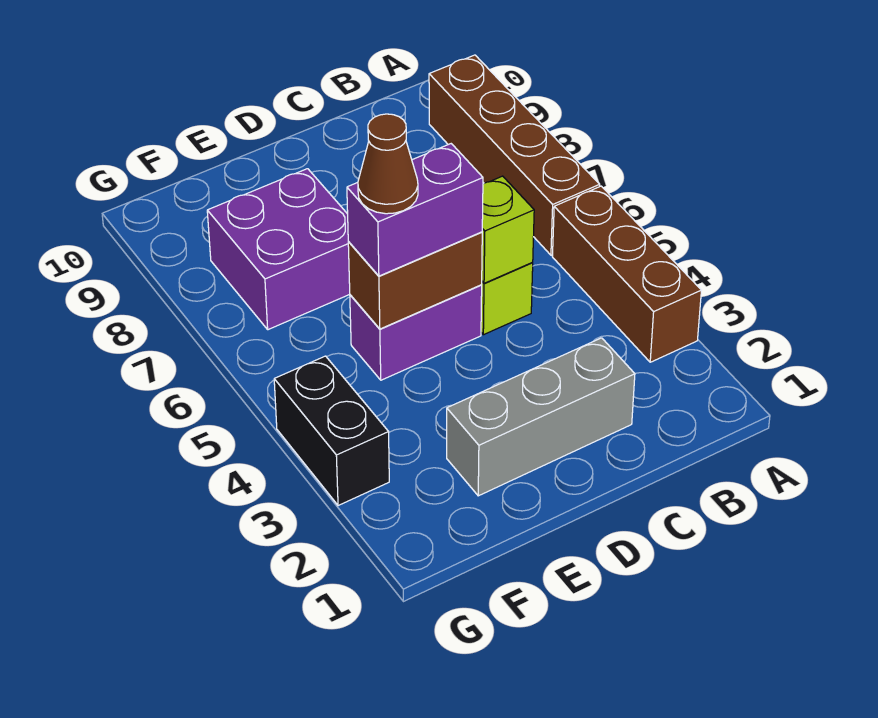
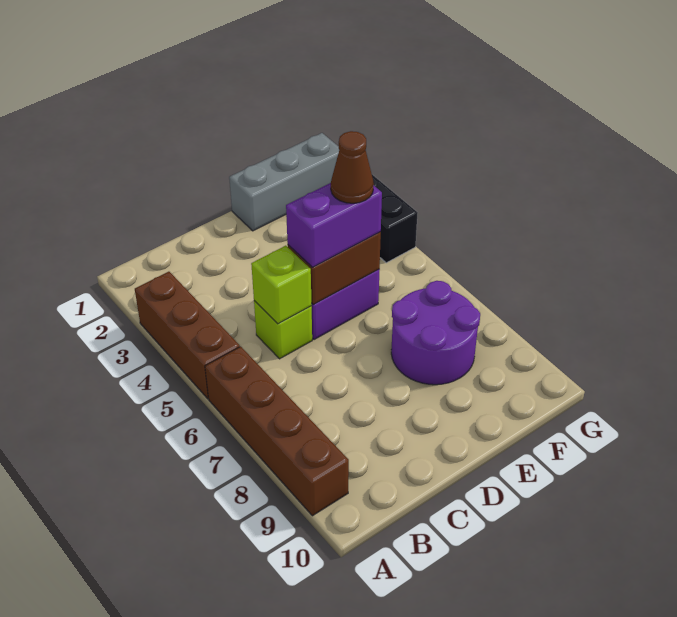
grey brick C2:E2 level 1 -> grey brick E1:G1 level 1
purple brick E7:F8 level 1 -> purple round brick E7:F8 level 1

